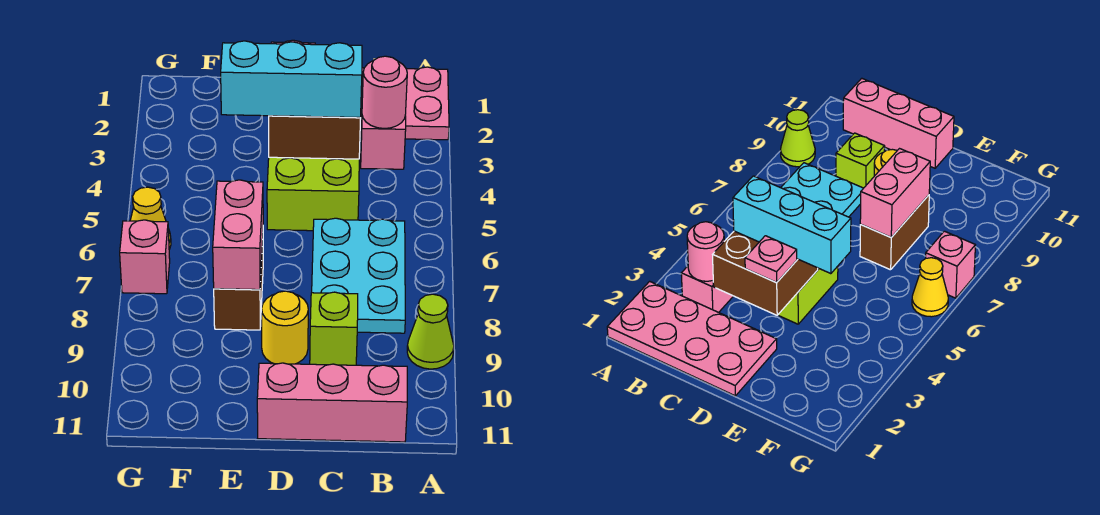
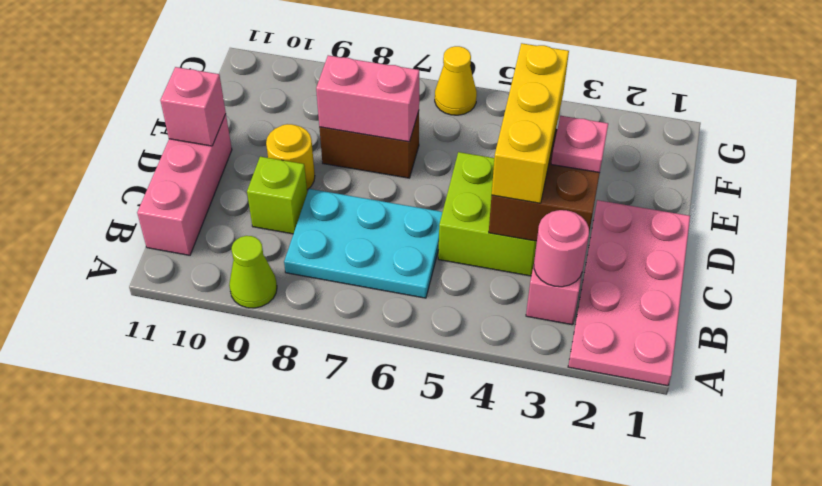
cyan brick C4:E4 level 3 -> yellow brick C4:E4 level 3
pink brick G7 level 1 -> pink brick D11 level 2

